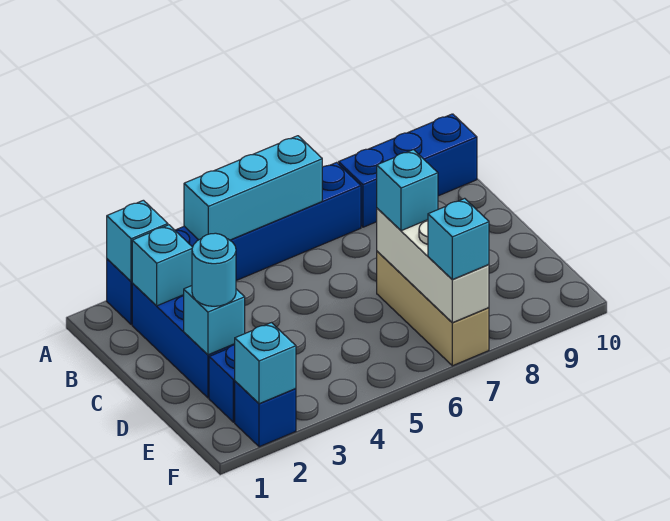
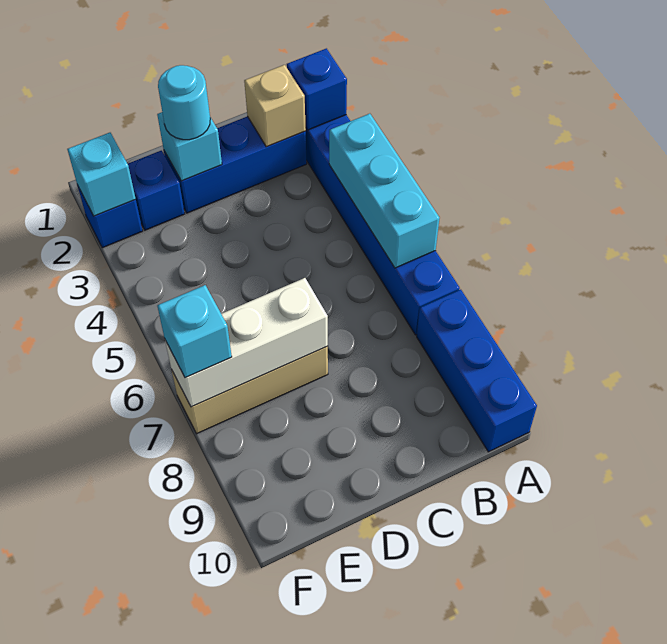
cyan brick A2 level 2 -> blue brick A2 level 2
cyan brick B2 level 2 -> tan brick B2 level 2
cyan brick D7 level 3 -> none

